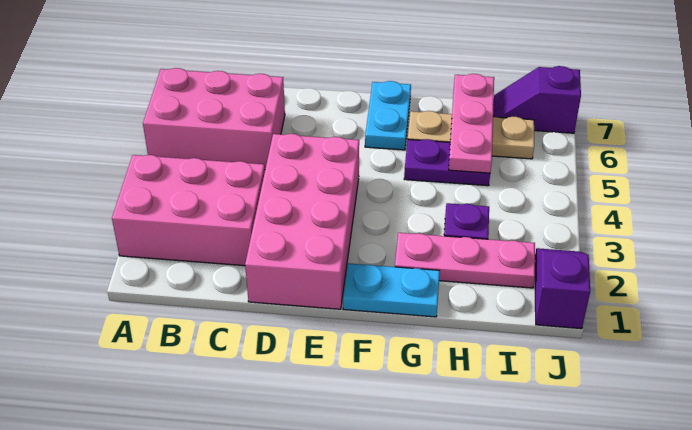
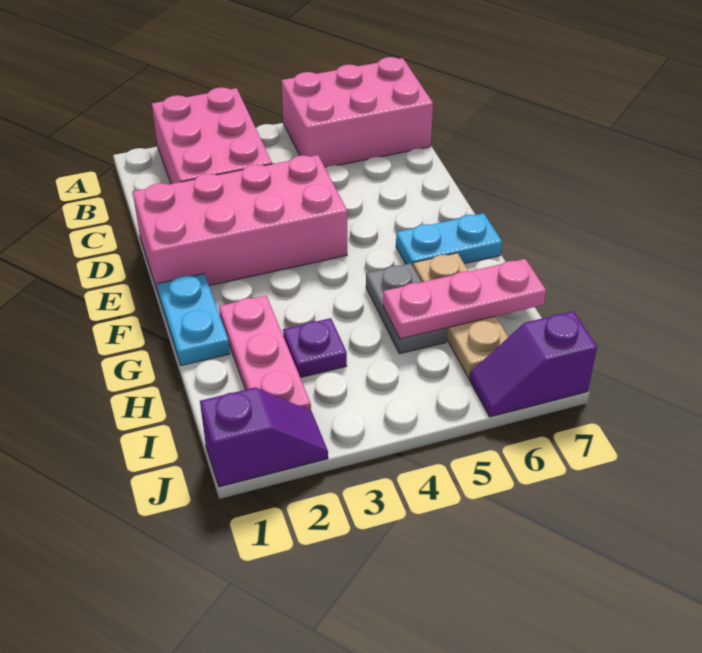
pink brick A5:C6 level 1 -> pink brick A5:B7 level 1
purple plate G5:H5 level 1 -> grey plate G5:H5 level 1
purple slope I7:J7 level 1 top J -> purple slope J6:J7 level 1 top 7

